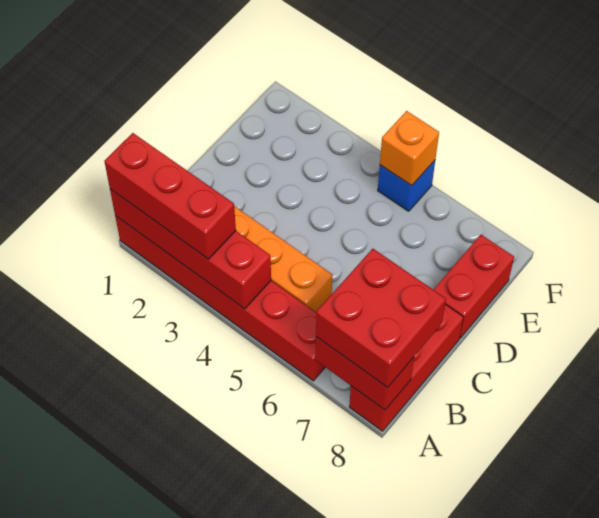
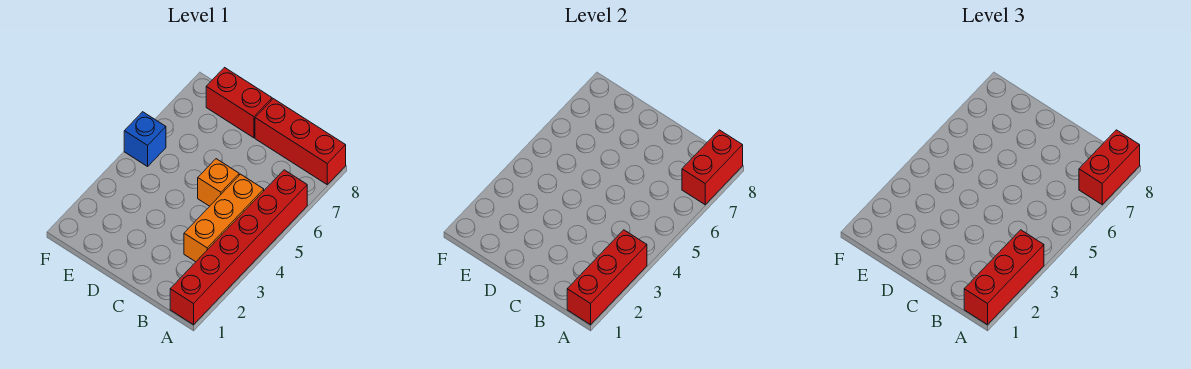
red brick A1:A4 level 2 -> red brick A1:A3 level 2
red brick A7:B8 level 3 -> red brick A7:A8 level 3
orange brick F5 level 2 -> orange brick C5 level 1

